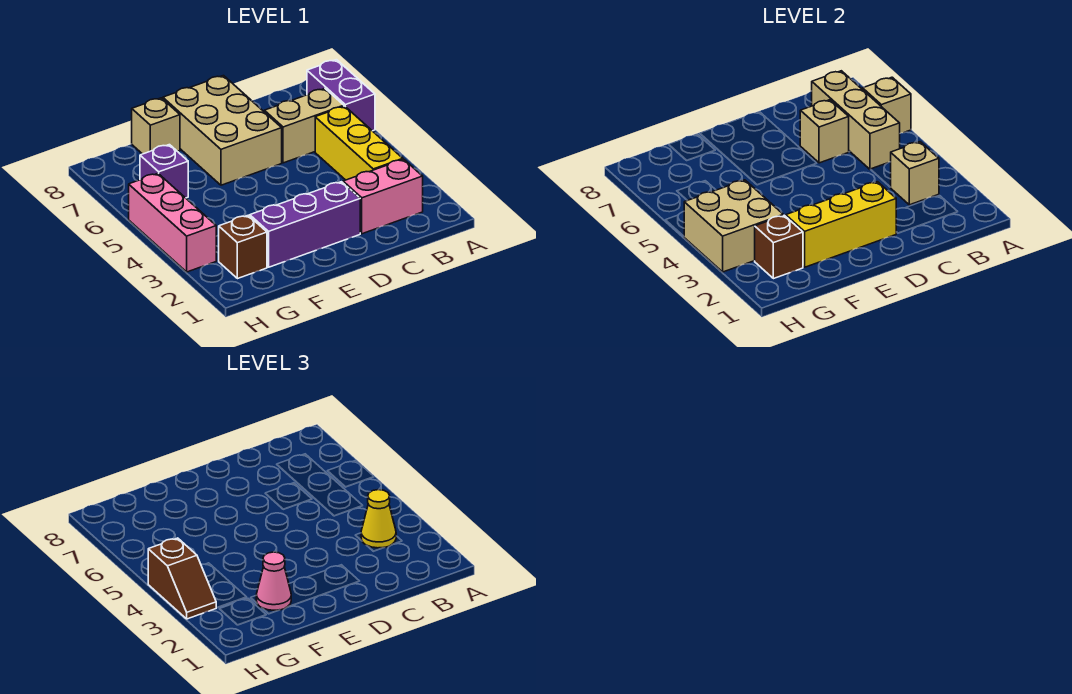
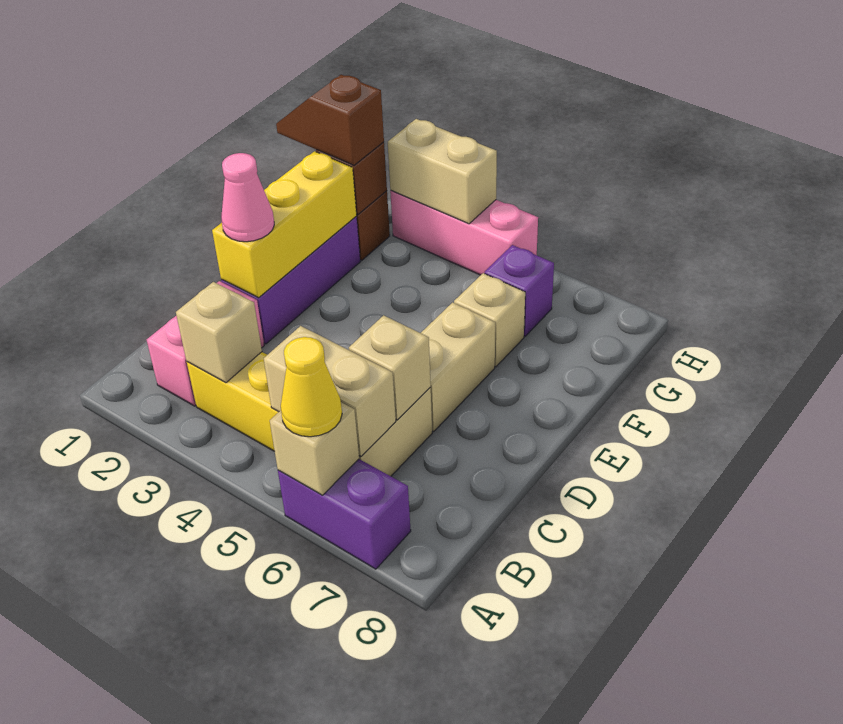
yellow cone B3 level 3 -> yellow cone A6 level 3
tan brick B5:B7 level 2 -> tan brick B5:B6 level 2
tan brick D6:E8 level 1 -> tan brick D6:E6 level 1
pink cone F2 level 3 -> pink cone D2 level 3
tan brick F8 level 1 -> tan brick F6 level 1
tan brick G3:H4 level 2 -> tan brick H3:H4 level 2
brown slope H3:H4 level 3 top 4 -> brown slope G1:G2 level 3 top 2

